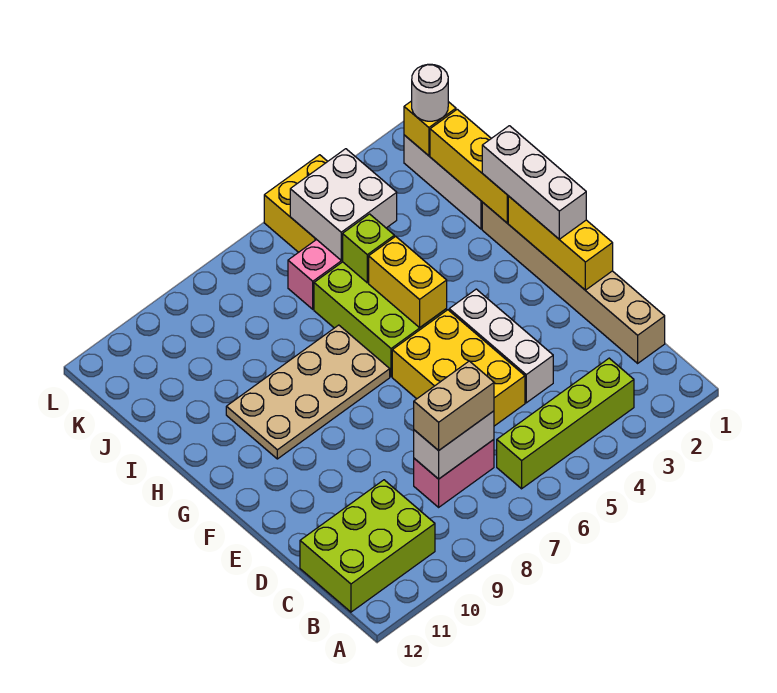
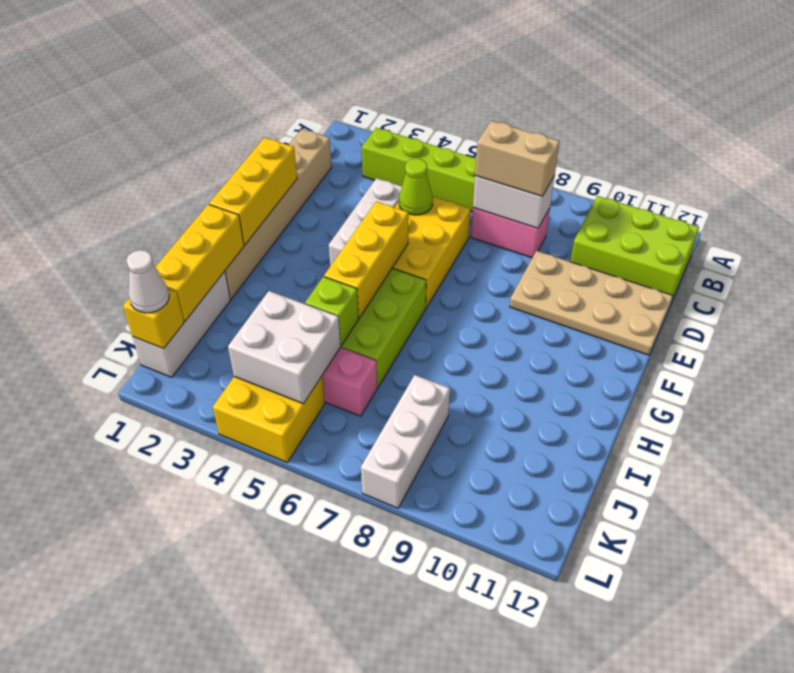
none -> lime cone D5 level 2
white brick F1:H1 level 3 -> white brick J8:L8 level 1
yellow brick G5:H5 level 2 -> yellow brick F5:H5 level 2
tan plate G7:H10 level 1 -> tan plate D9:E12 level 1
white round brick K1 level 3 -> white cone K1 level 3

